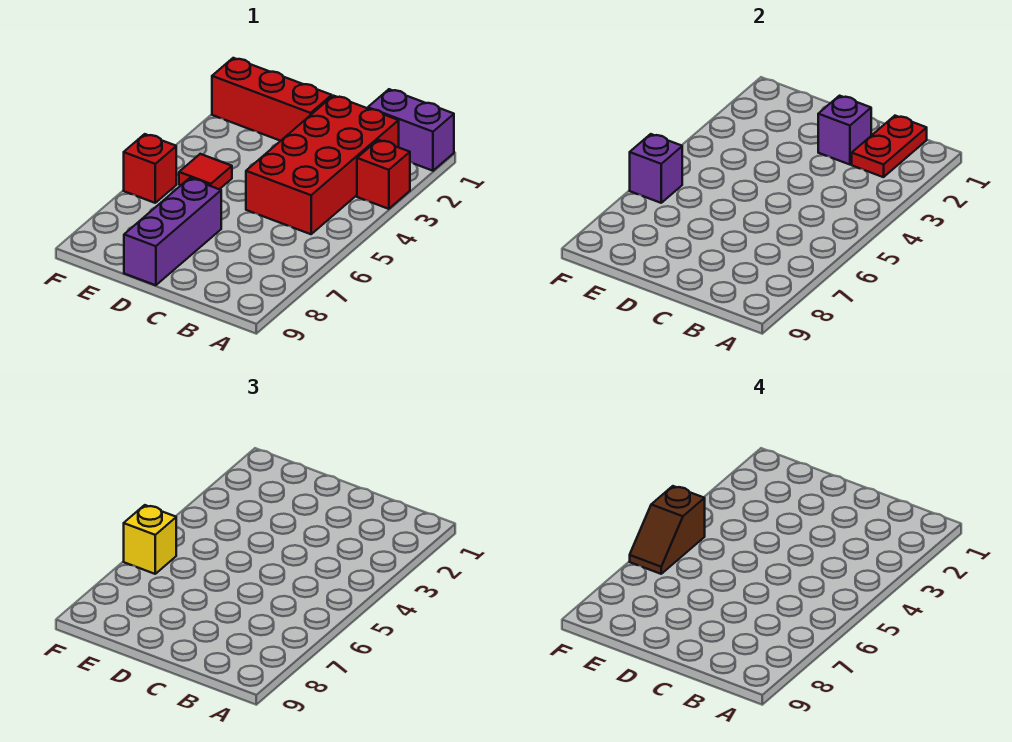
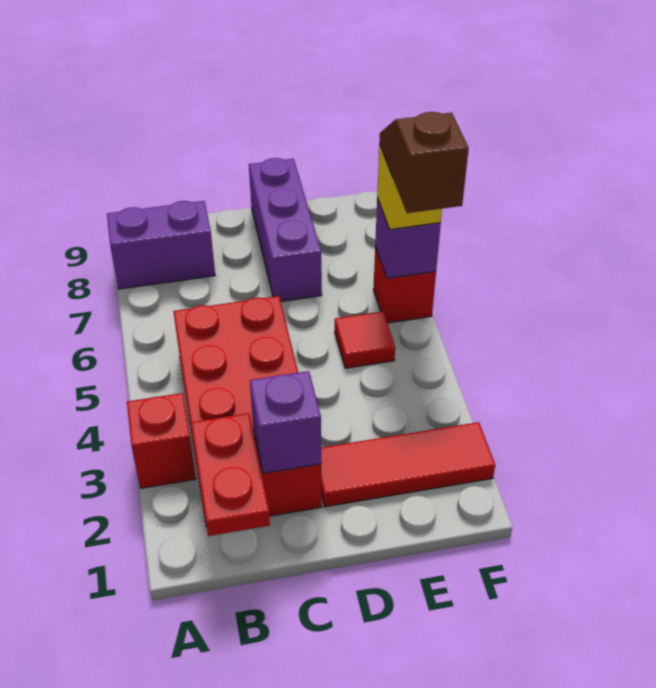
purple brick A1:B1 level 1 -> purple brick A8:B8 level 1
red brick D2:F2 level 1 -> red tile D2:F2 level 1

